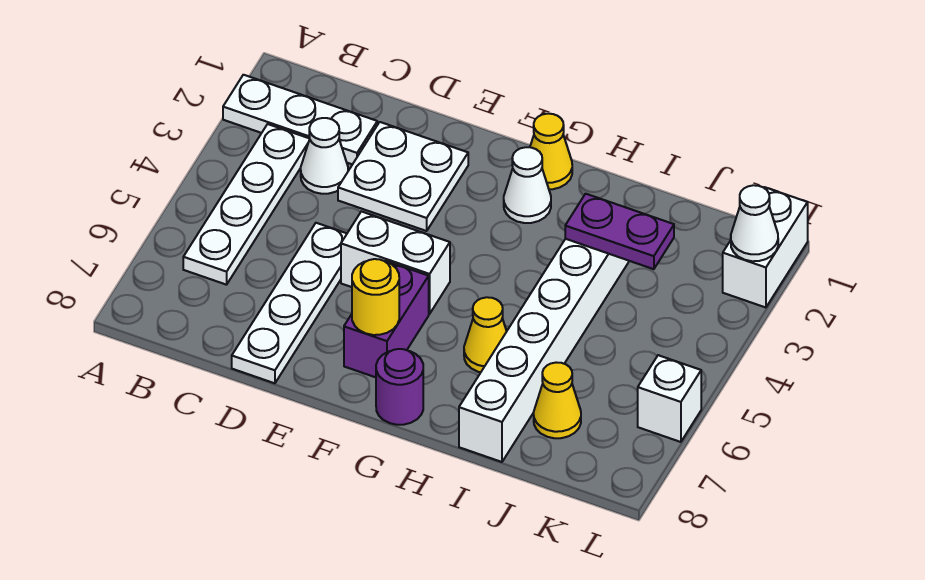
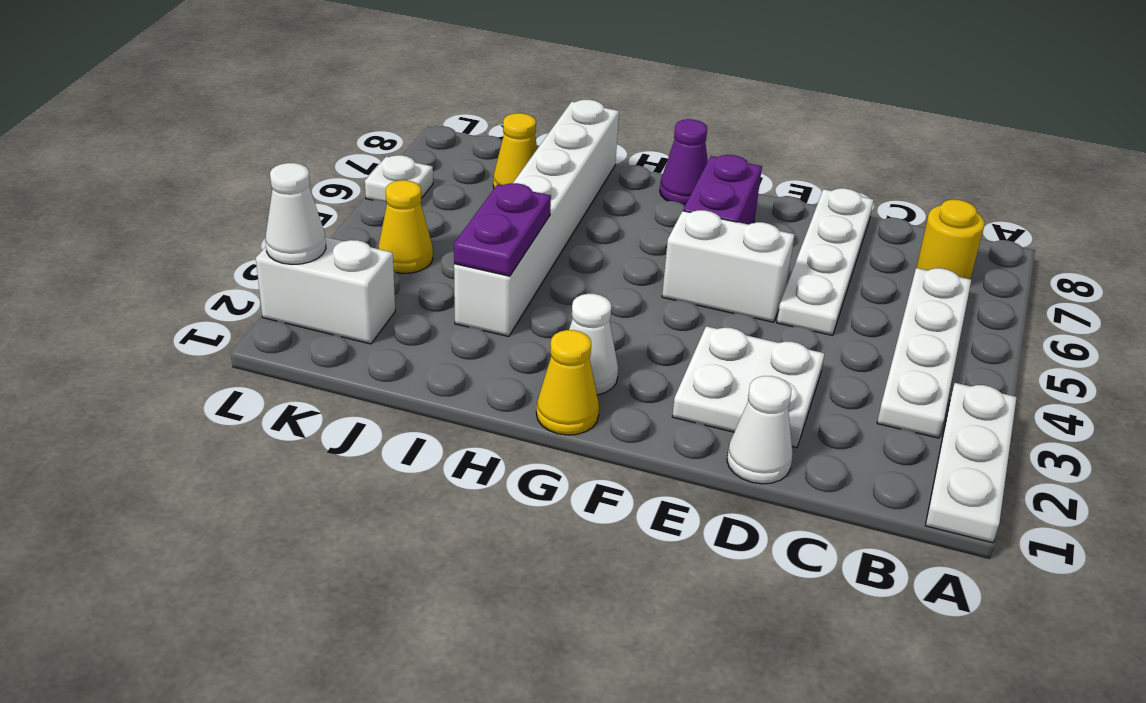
white plate A2:C2 level 1 -> white plate A1:A3 level 1
white cone C3 level 1 -> white cone D1 level 1
yellow round brick F7 level 2 -> yellow round brick B7 level 1
purple round brick G8 level 1 -> purple cone G8 level 1
yellow cone H6 level 1 -> yellow cone K4 level 1
purple plate I3:J3 level 2 -> purple plate I3:I4 level 2
white brick L1:L2 level 1 -> white brick K2:L2 level 1
white brick L6 level 1 -> white plate L6 level 1

